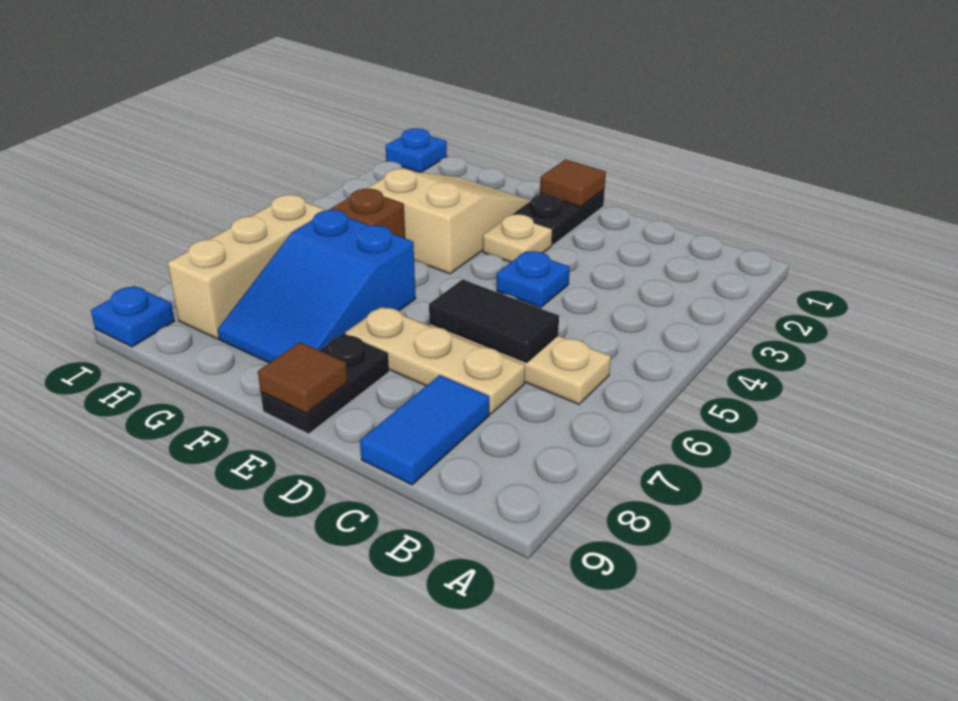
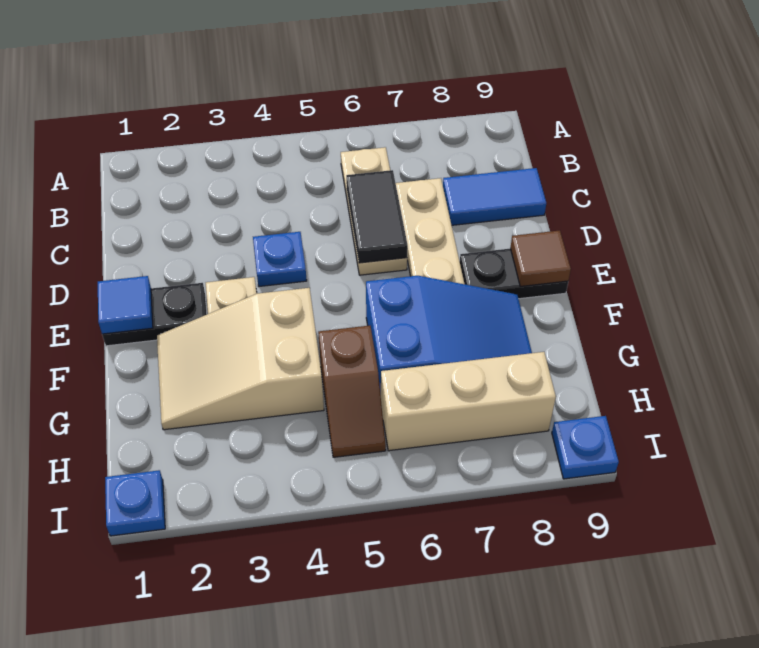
brown tile E1 level 2 -> blue tile E1 level 2

